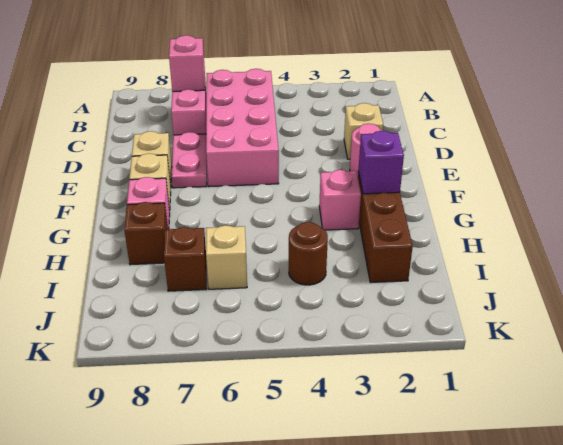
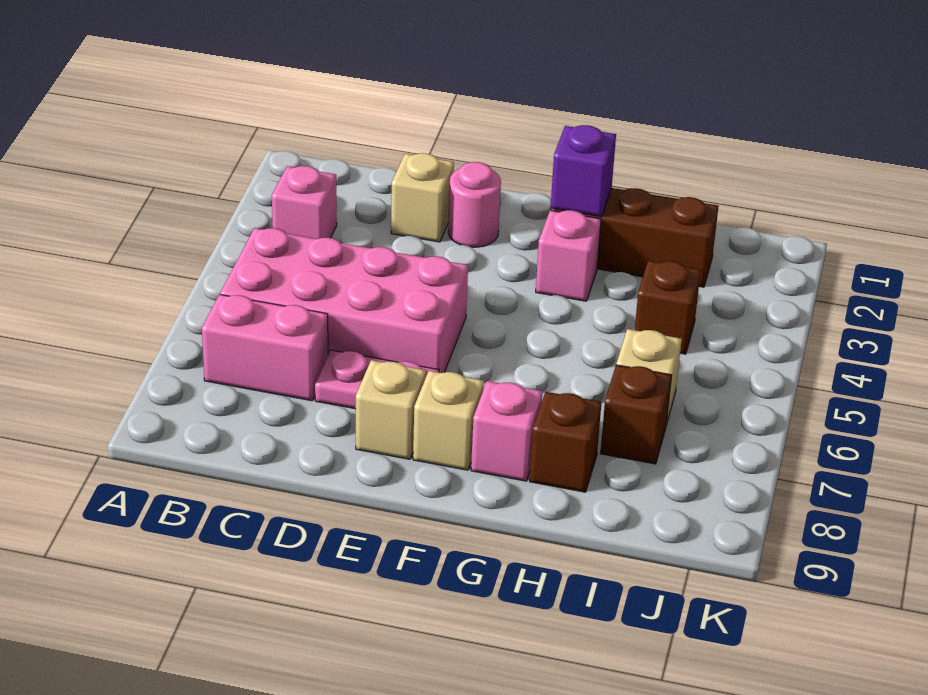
pink brick B7 level 2 -> pink brick B3 level 1
brown round brick I4 level 1 -> brown brick I4 level 1

